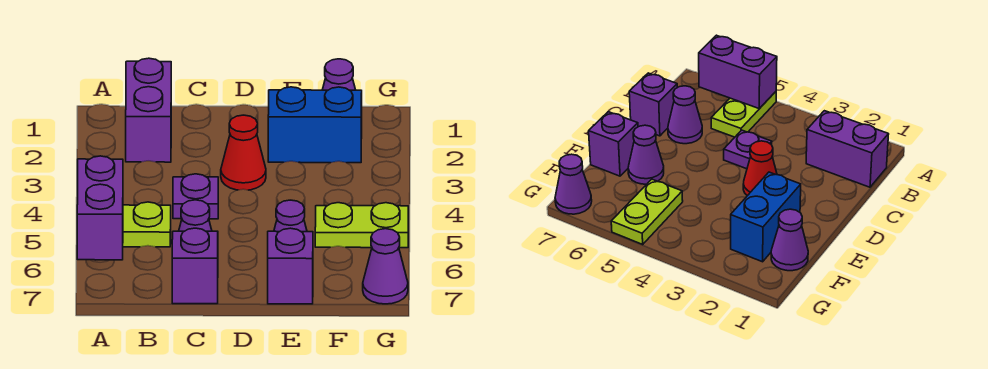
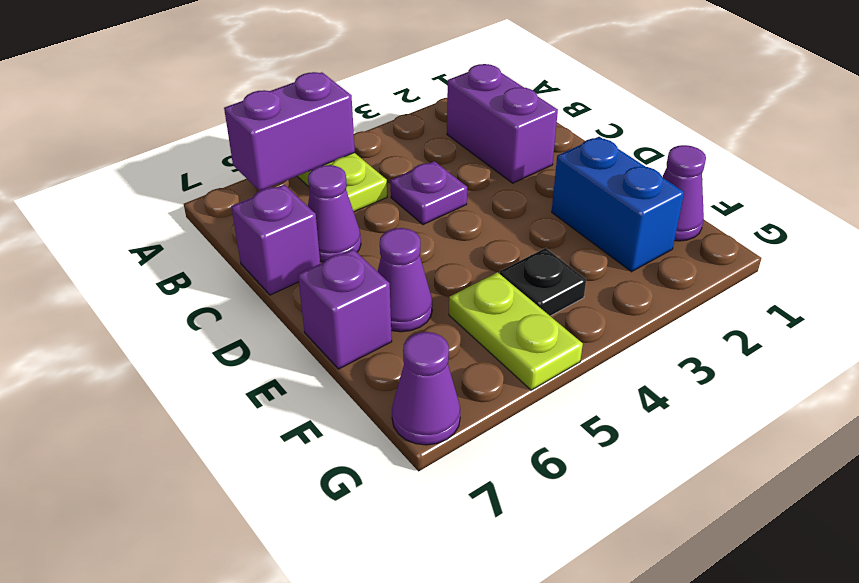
purple brick B1:B2 level 1 -> purple brick B2:C2 level 1
red cone D3 level 1 -> none
none -> black plate F4 level 1

